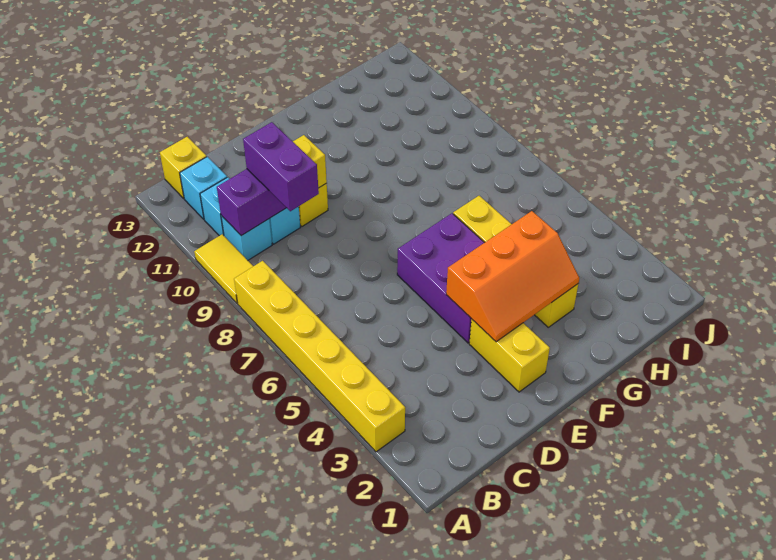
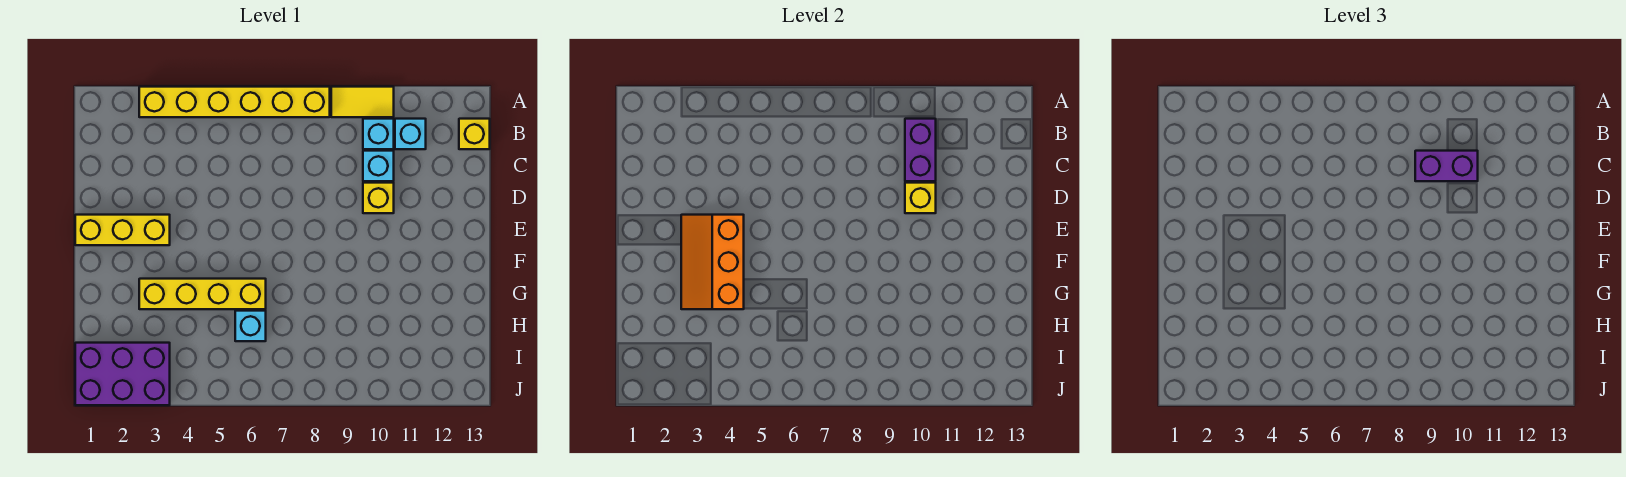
cyan brick B12 level 1 -> cyan brick H6 level 1
yellow brick E2:E3 level 1 -> yellow brick E1:E3 level 1
purple brick E4:F6 level 1 -> purple brick I1:J3 level 1

